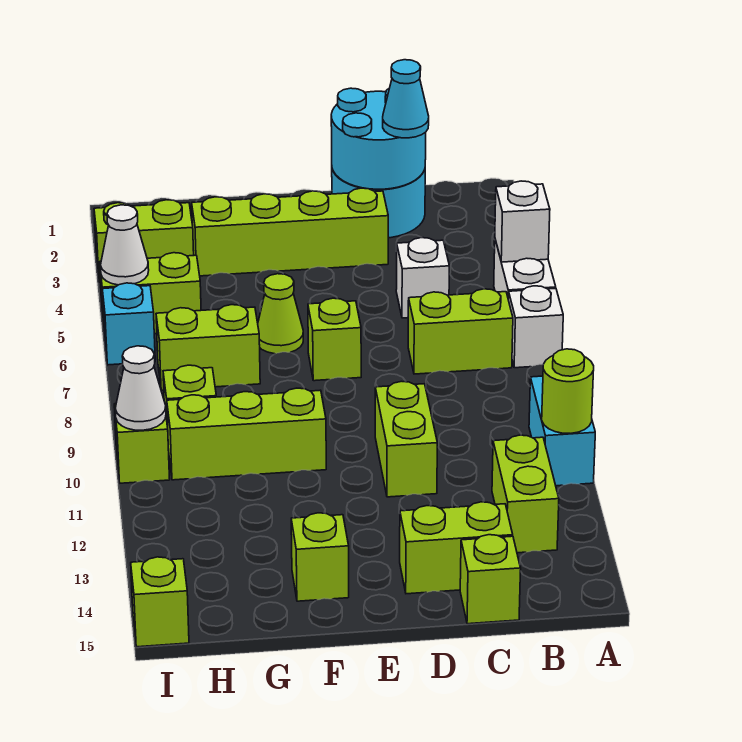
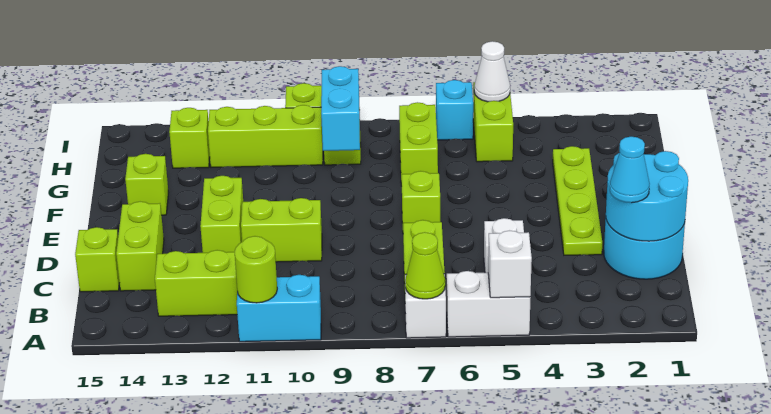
lime brick D3:G3 level 1 -> lime plate D3:G3 level 1
lime cone F6 level 1 -> lime cone A7 level 2
lime brick F10:H10 level 1 -> lime brick H10:H12 level 1
none -> cyan brick G9:H9 level 2
lime brick H3:I3 level 1 -> lime brick D12:E12 level 1
white cone I10 level 2 -> none
lime brick I15 level 1 -> lime brick H13 level 1

